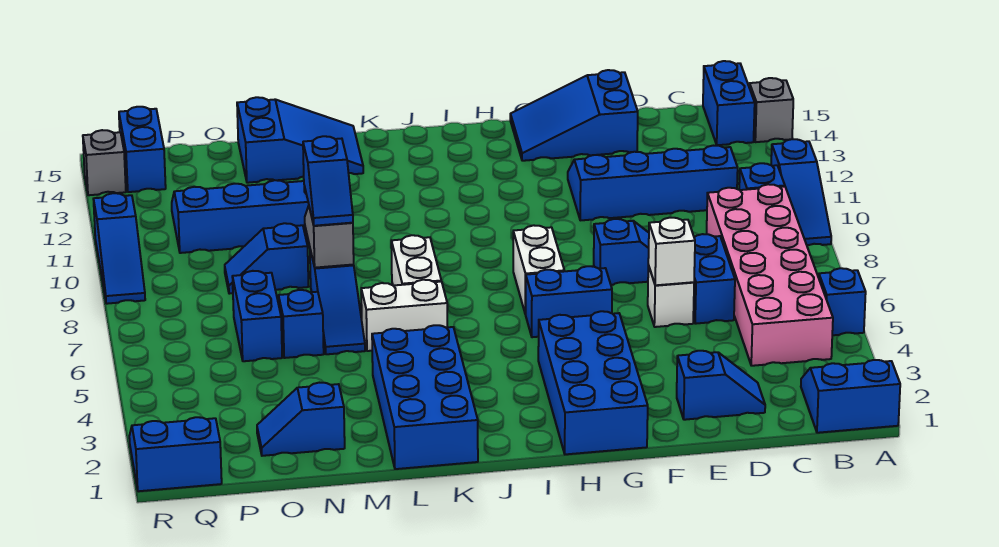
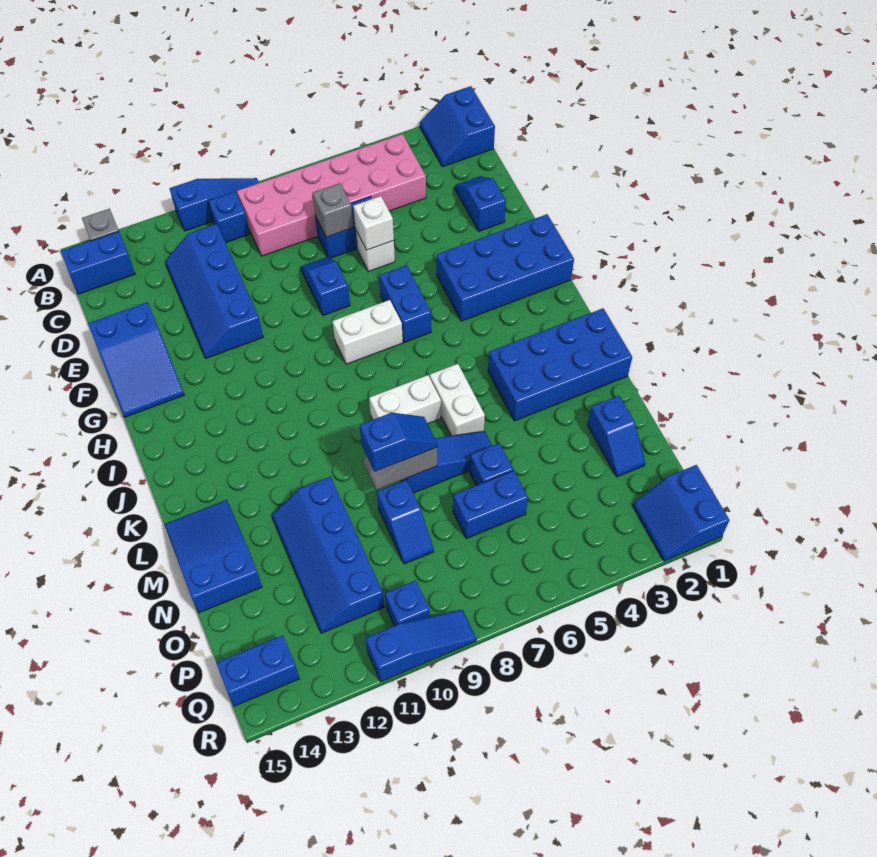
blue brick A5 level 1 -> blue brick Q10 level 1
grey brick R14 level 1 -> grey brick D7 level 2

